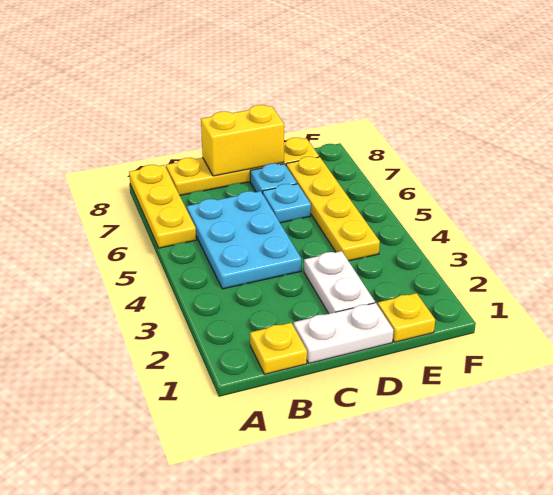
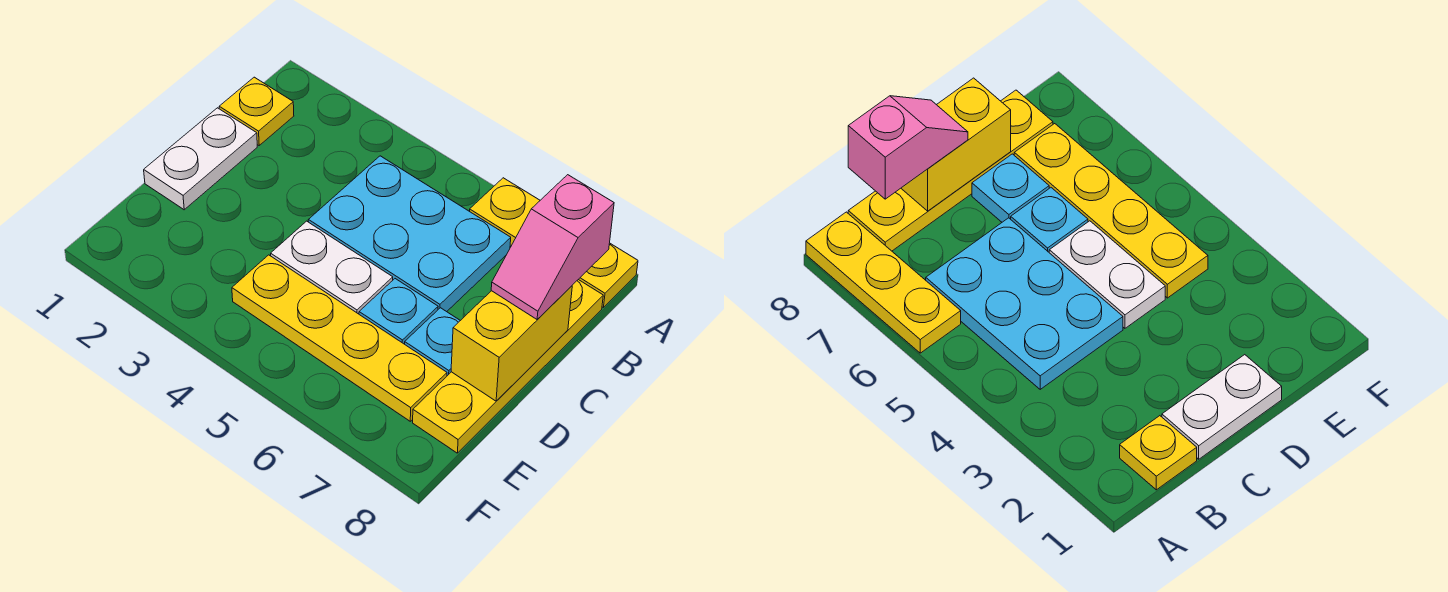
none -> pink slope B8:C8 level 3 top B
white plate D2:D3 level 1 -> white plate D4:D5 level 1
yellow plate E1 level 1 -> none

